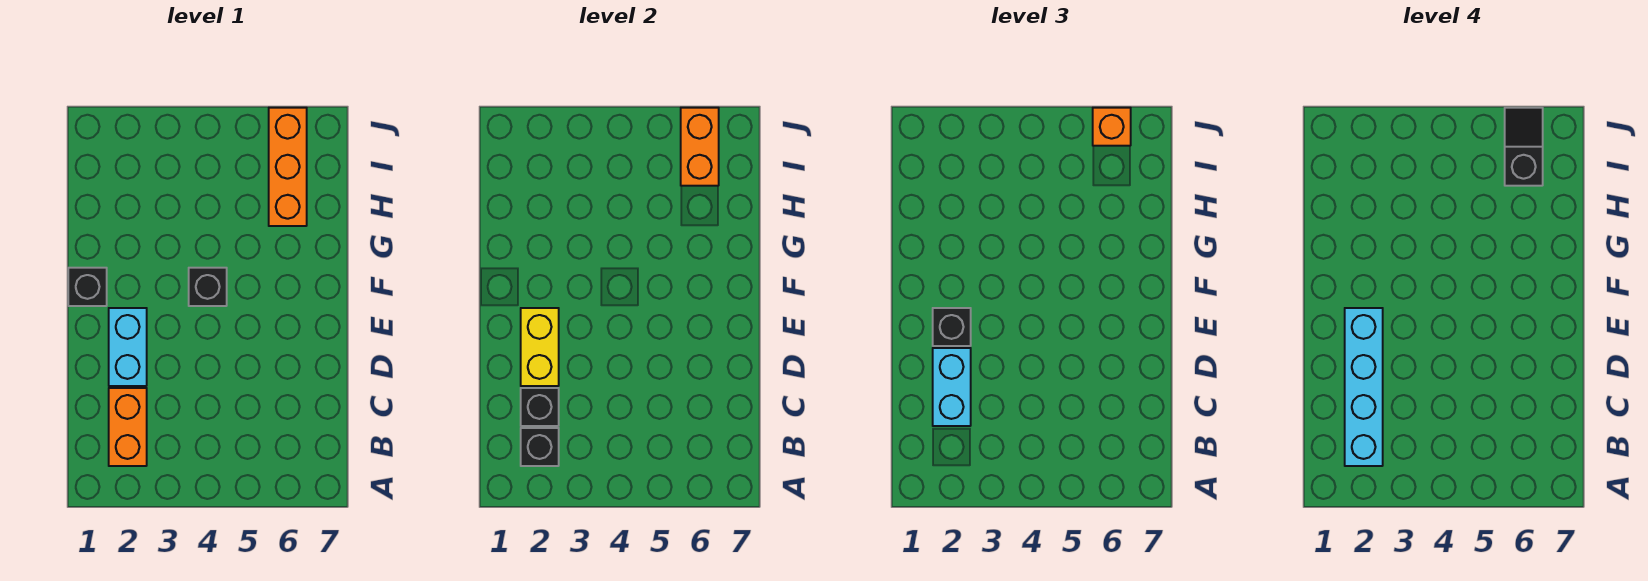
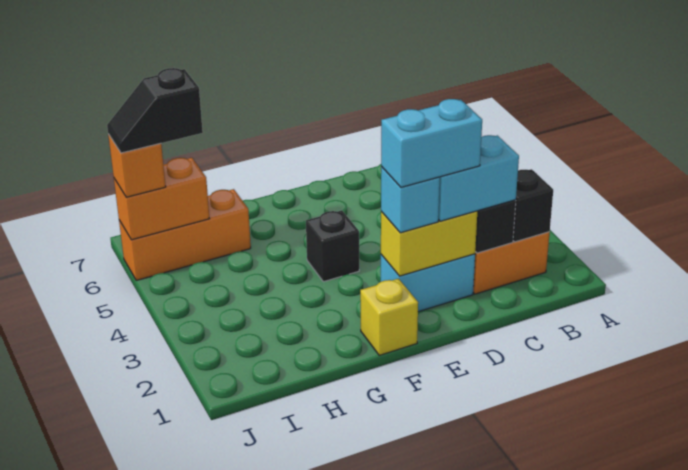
cyan brick B2:E2 level 4 -> cyan brick D2:E2 level 4
black brick E2 level 3 -> cyan brick E2 level 3
black brick F1 level 1 -> yellow brick F1 level 1

